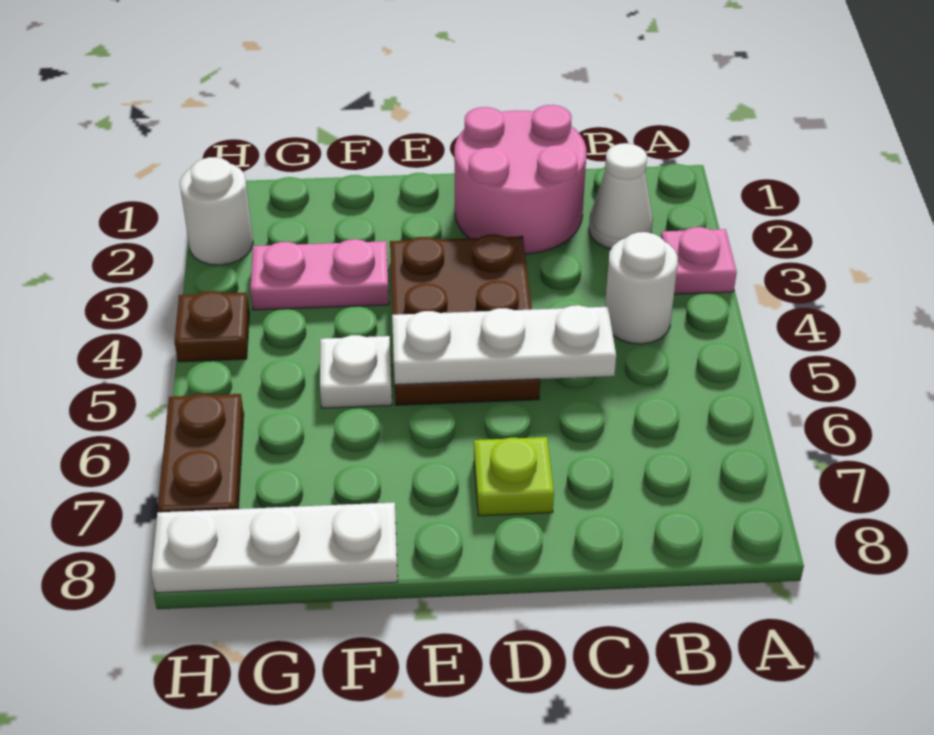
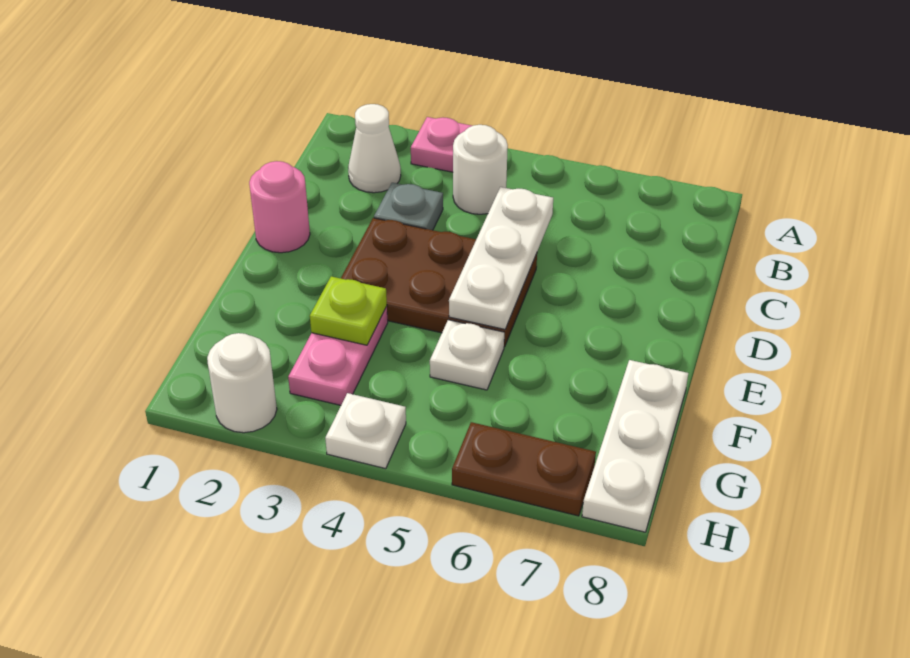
pink round brick C1:D2 level 1 -> pink round brick D1 level 1
none -> grey plate C3 level 1
lime plate D7 level 1 -> lime plate F3 level 2
brown plate H4 level 1 -> white plate H4 level 1

